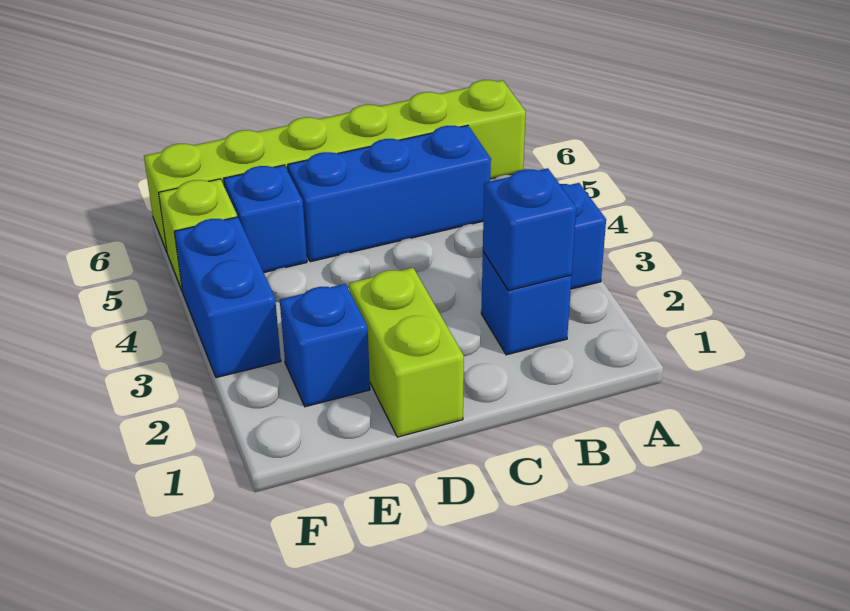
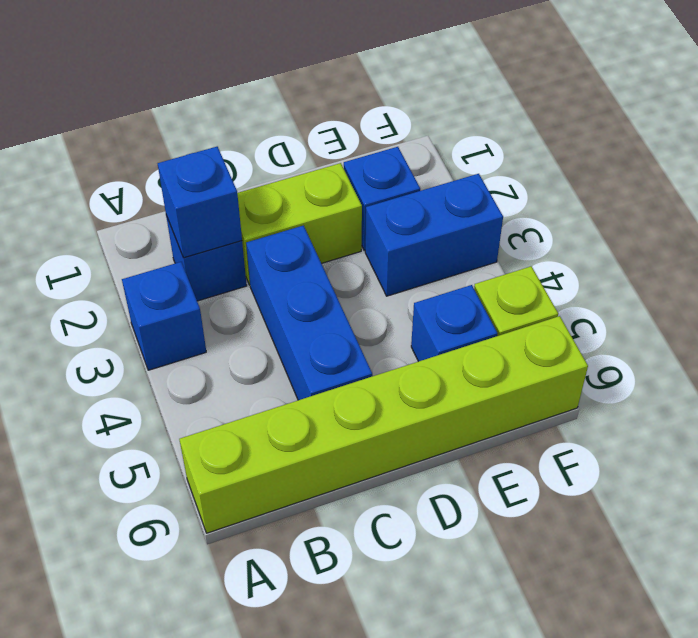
blue brick B5:D5 level 1 -> blue brick C3:C5 level 1
lime brick D1:D2 level 1 -> lime brick C2:D2 level 1
blue brick F3:F4 level 1 -> blue brick E3:F3 level 1

